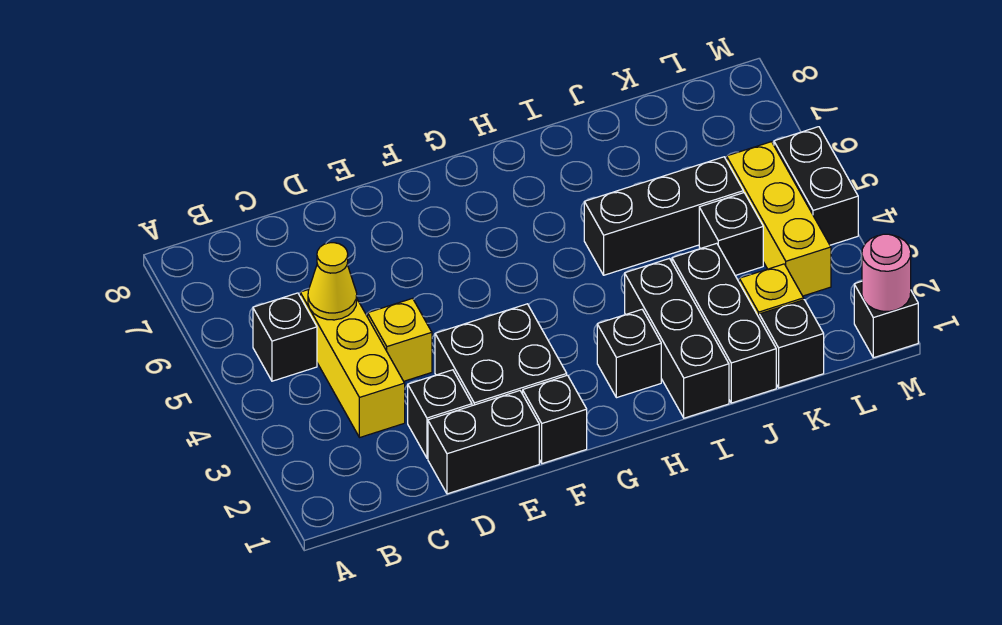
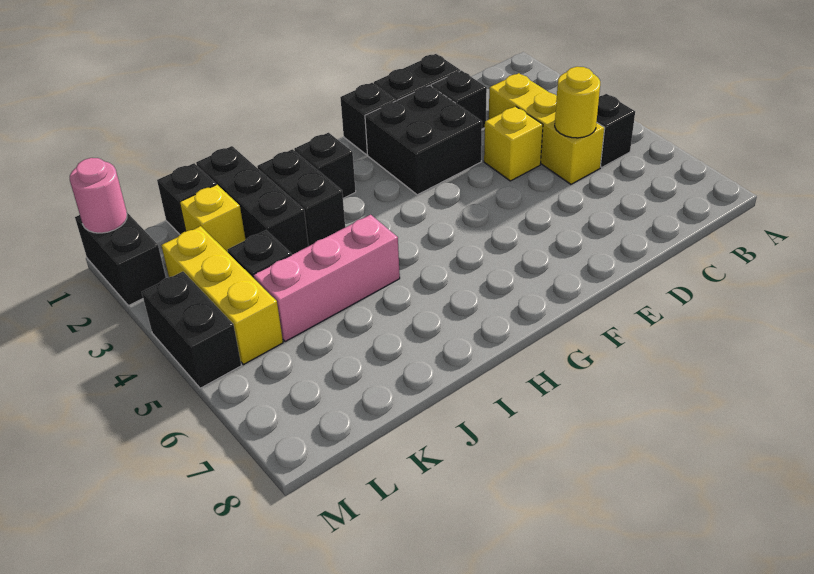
yellow cone C5 level 2 -> yellow round brick C5 level 2
black brick I1:I3 level 1 -> black brick I2:I3 level 1
black brick I5:K5 level 1 -> pink brick I5:K5 level 1
black brick M1 level 1 -> black brick M1:M2 level 1

